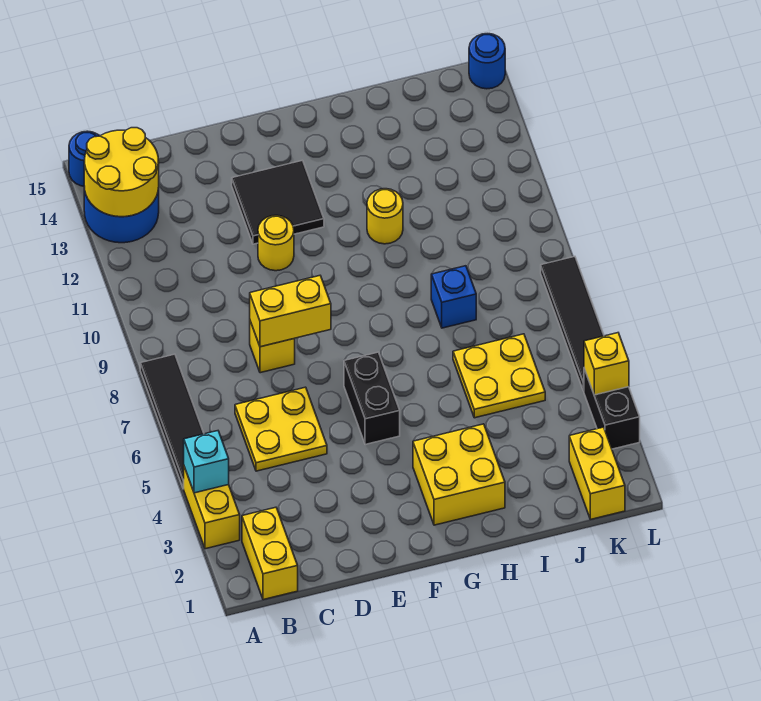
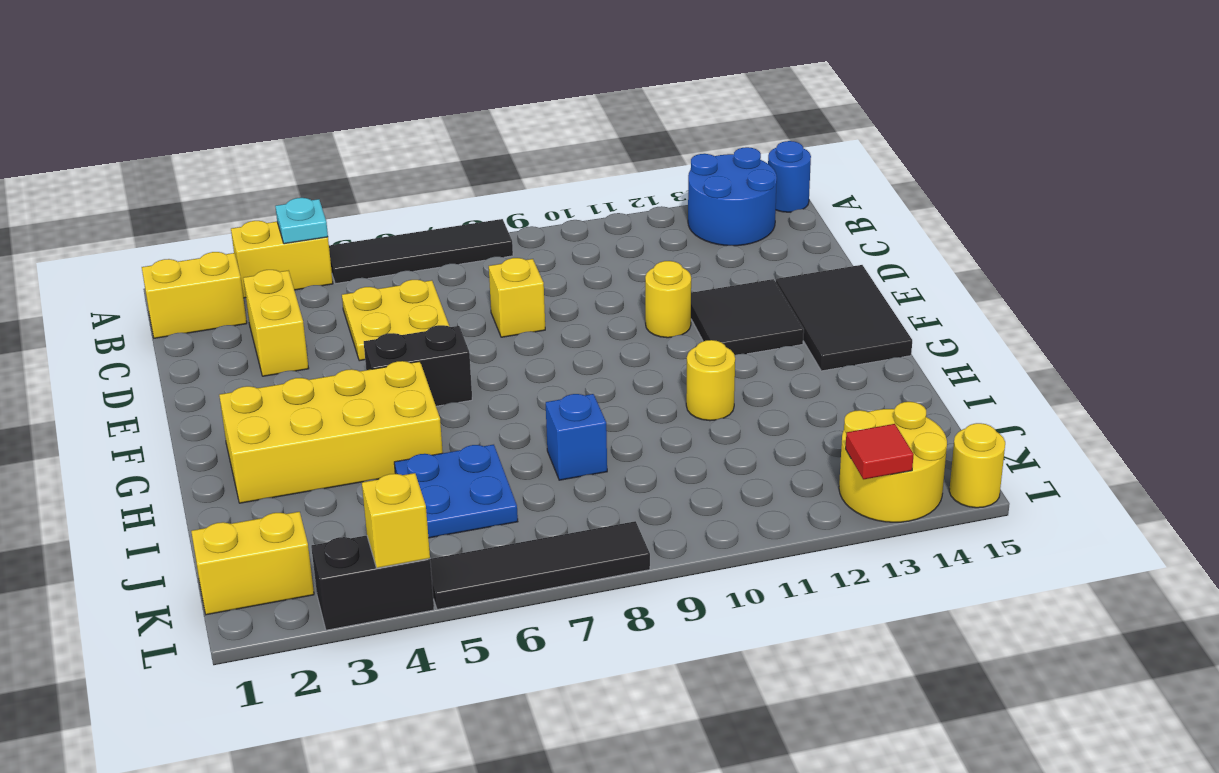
cyan brick A4 level 2 -> cyan plate A4 level 2
yellow round brick A13:B14 level 2 -> yellow round brick K13:L14 level 1
yellow brick D8:E8 level 2 -> yellow brick C3:D3 level 1
none -> black tile E14:G15 level 1
yellow brick G2:H3 level 1 -> yellow brick G2:H5 level 1
yellow plate I5:J6 level 1 -> blue plate I5:J6 level 1
none -> red tile L13 level 2
blue round brick L15 level 1 -> yellow round brick L15 level 1

